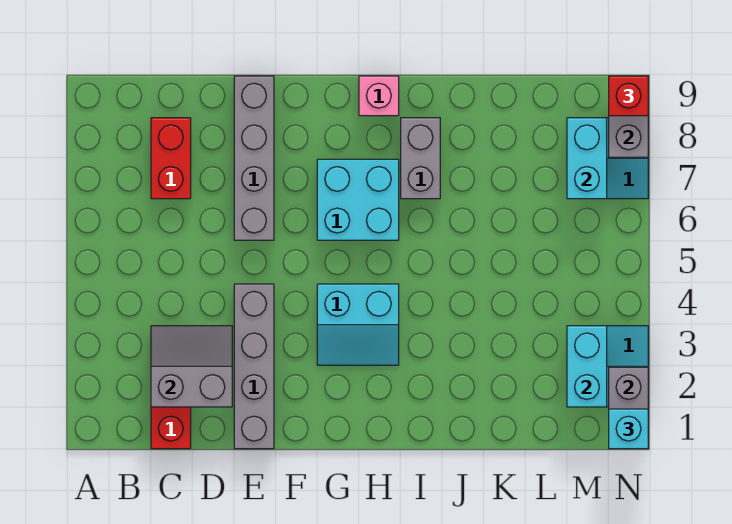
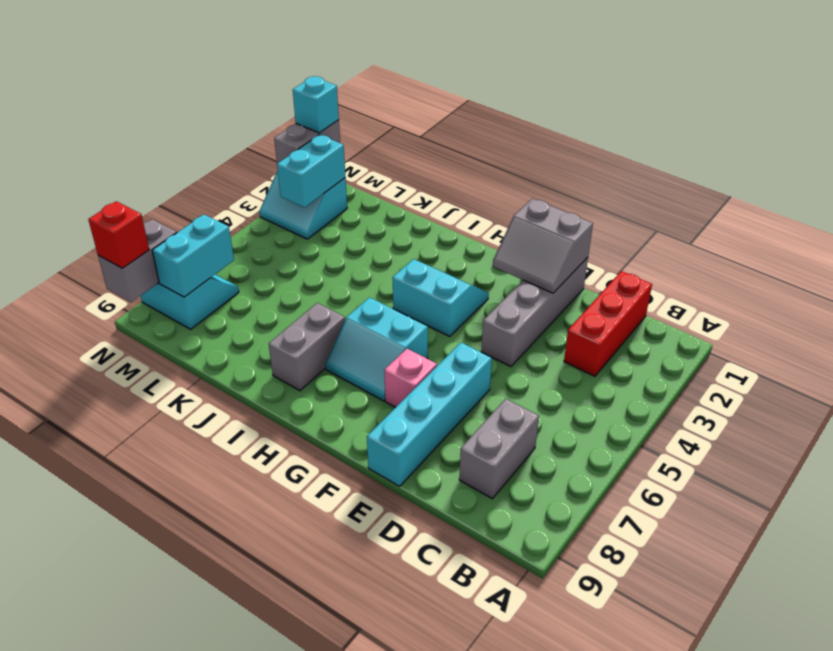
grey slope C2:D3 level 2 top 2 -> grey slope E1:F2 level 2 top 1
red brick C7:C8 level 1 -> grey brick C7:C8 level 1
grey brick E6:E9 level 1 -> cyan brick E6:E9 level 1
cyan brick G6:H7 level 1 -> cyan slope G6:H7 level 1 top 6
pink brick H9 level 1 -> pink brick F7 level 1

